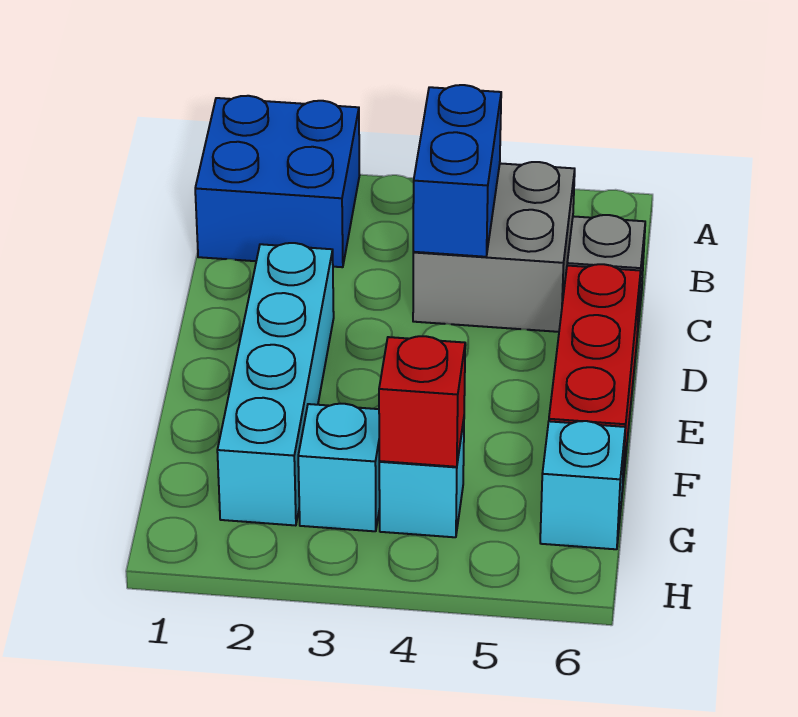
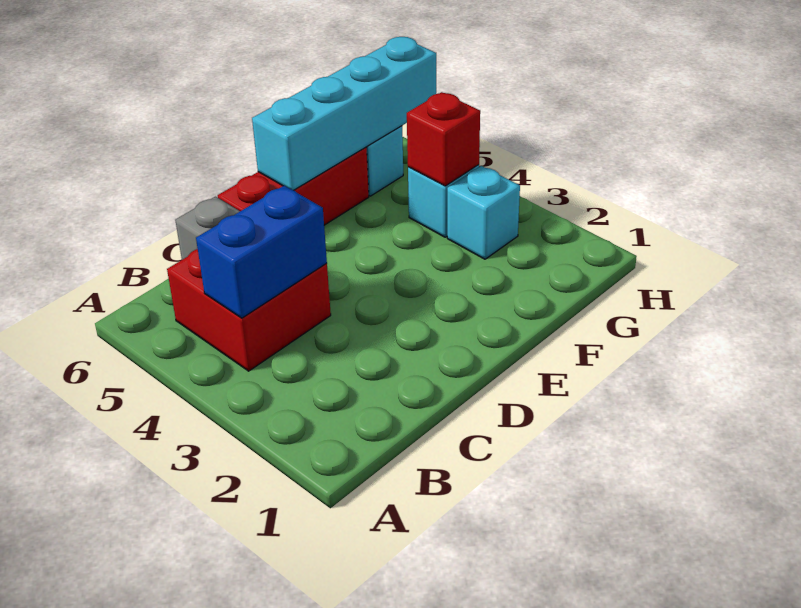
blue brick A1:B2 level 1 -> none
grey brick B4:C5 level 1 -> red brick B4:C5 level 1
cyan brick D2:G2 level 1 -> cyan brick E6:H6 level 2

